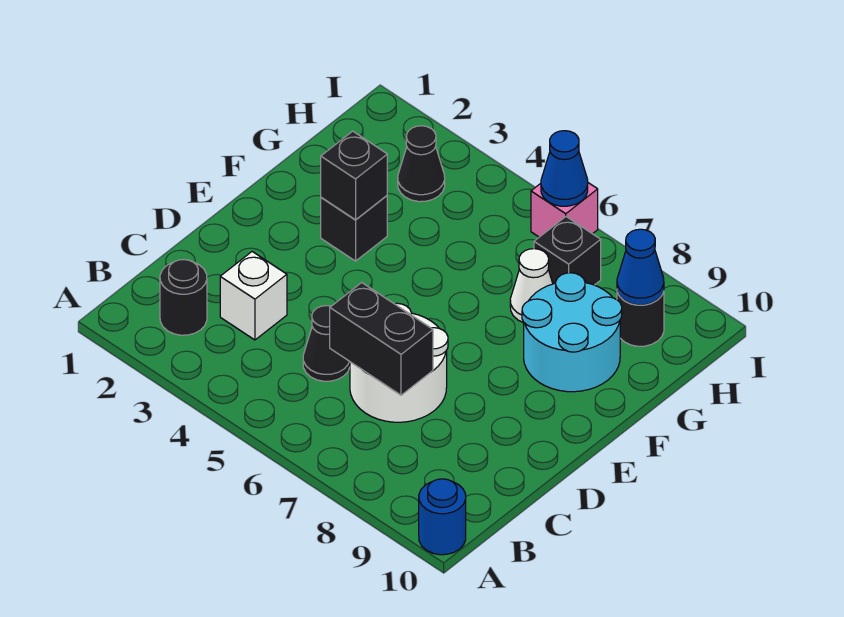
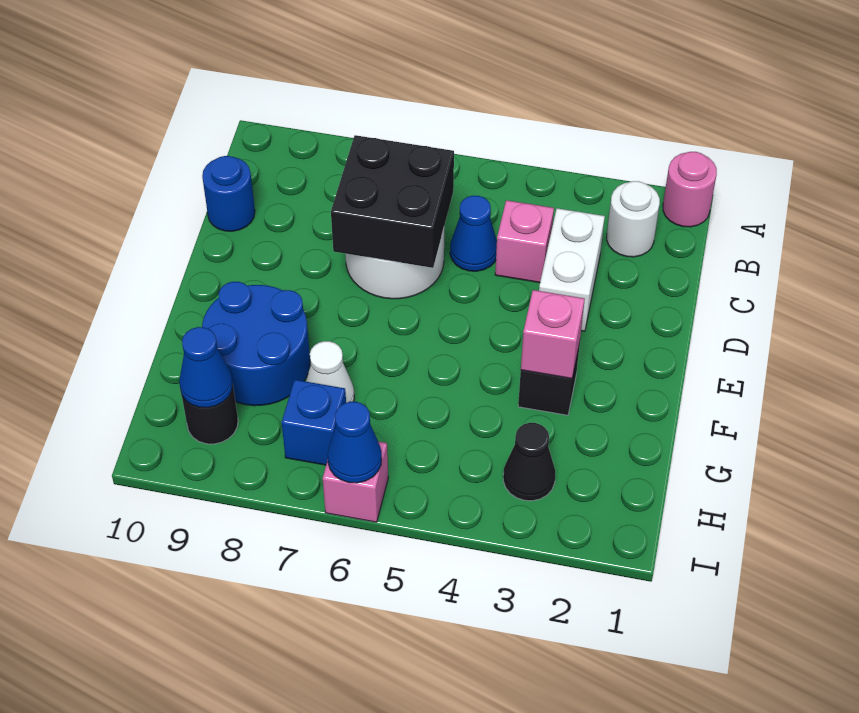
none -> pink round brick A1 level 1
blue round brick A10 level 1 -> blue round brick C10 level 1
black round brick B2 level 1 -> white round brick B2 level 1
white brick C3 level 1 -> white brick C3:D3 level 1
none -> pink brick C4 level 1
black cone C5 level 1 -> blue cone C5 level 1
black brick C6:C7 level 2 -> black brick C6:D7 level 2
black brick F3 level 2 -> pink brick F3 level 2
cyan round brick F8:G9 level 1 -> blue round brick F8:G9 level 1
black brick H7 level 1 -> blue brick H7 level 1

